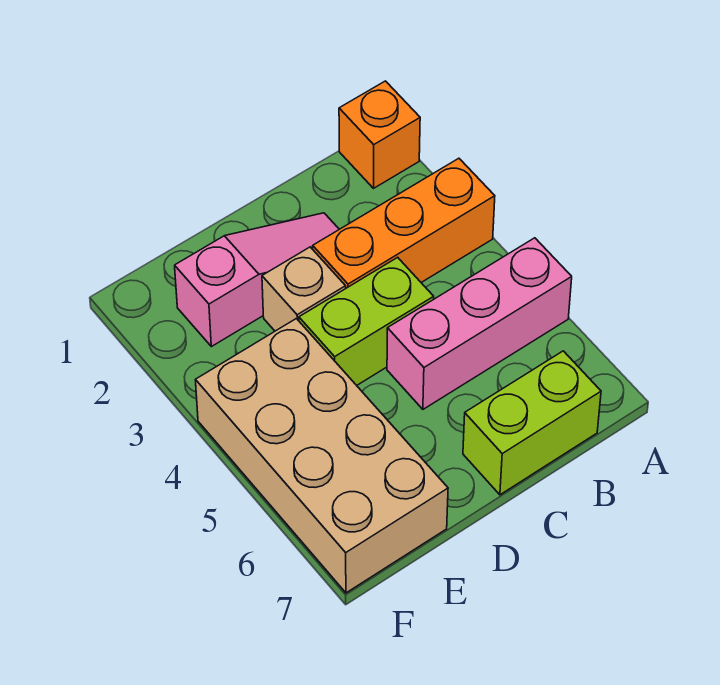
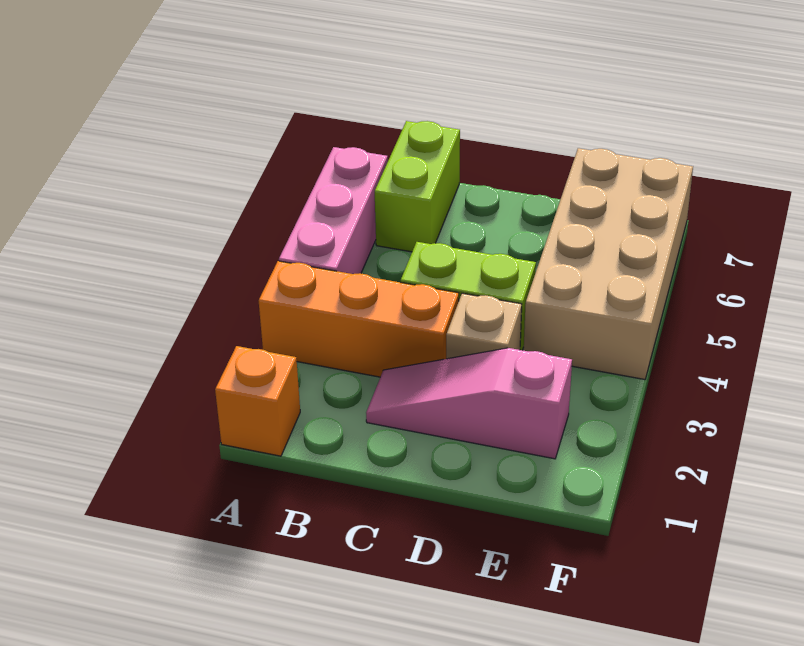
pink brick A5:C5 level 1 -> pink brick A4:A6 level 1
lime brick B7:C7 level 1 -> lime brick B6:B7 level 1

